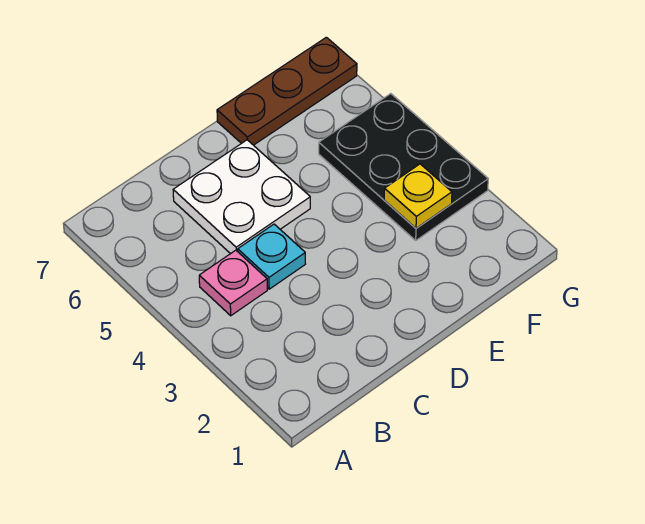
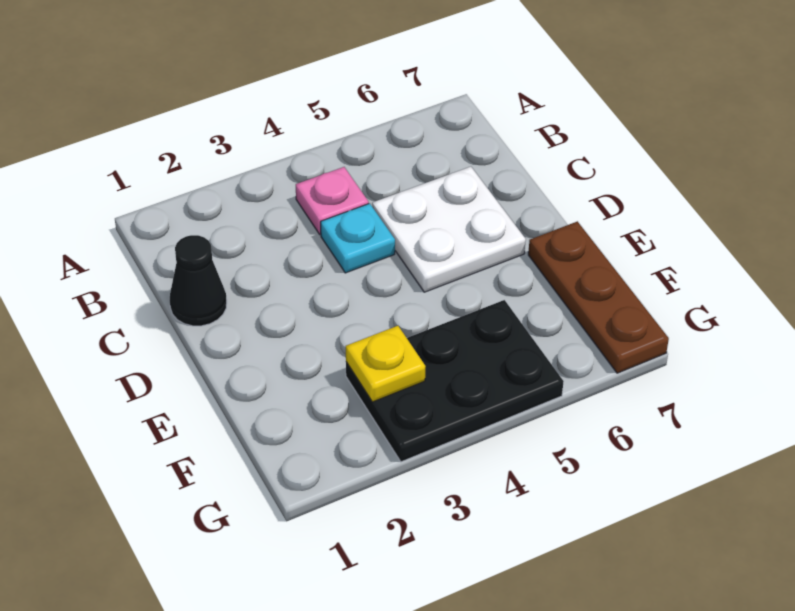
none -> black cone C1 level 1

